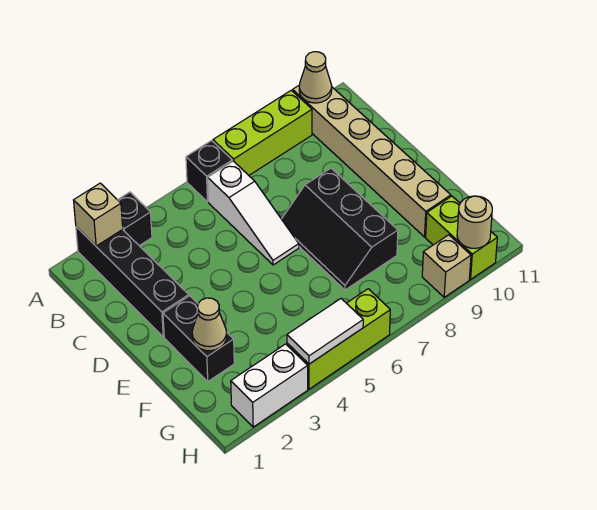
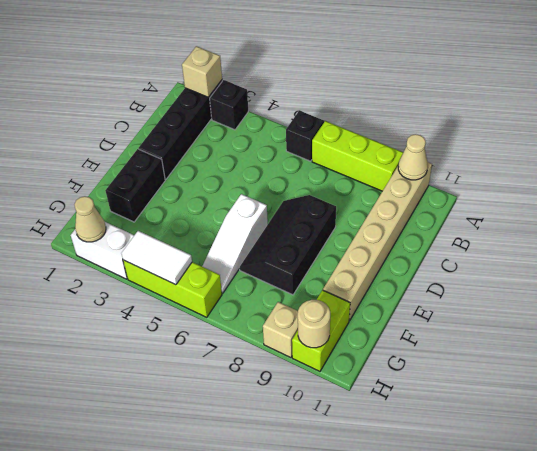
white slope B6:D6 level 1 top B -> white slope E6:G6 level 1 top E
tan cone F2 level 2 -> tan cone H2 level 2

